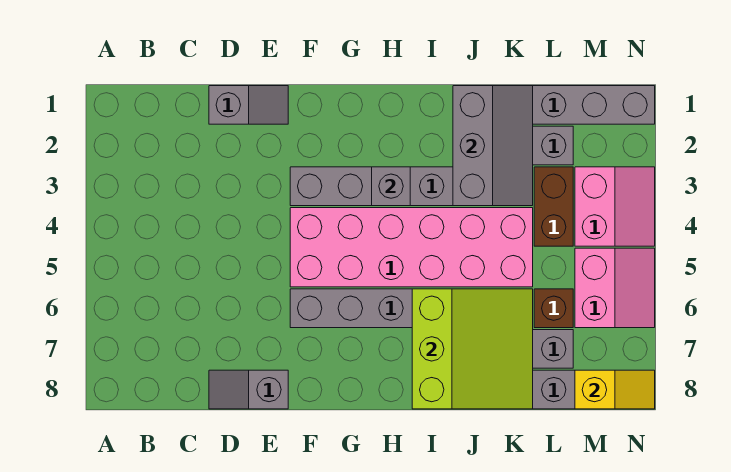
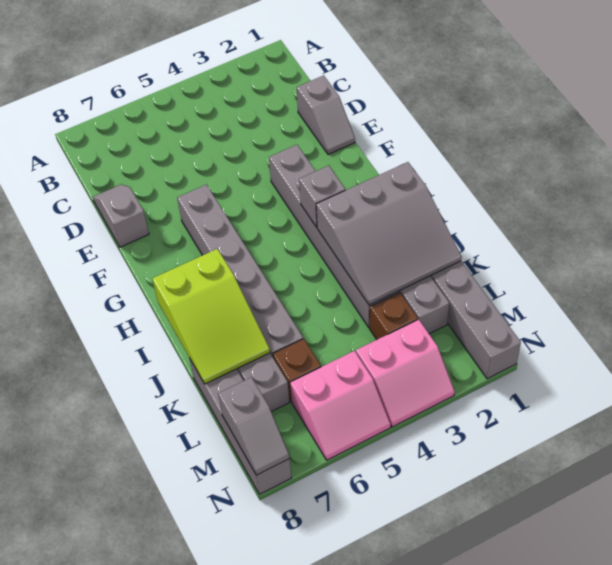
pink brick F4:K5 level 1 -> none
lime slope I6:K8 level 2 top I -> lime slope I7:K8 level 2 top I
grey slope J1:K3 level 2 top J -> grey slope I1:K3 level 2 top I
brown brick L3:L4 level 1 -> brown brick L3 level 1
yellow slope M8:N8 level 2 top M -> grey slope M8:N8 level 2 top M

